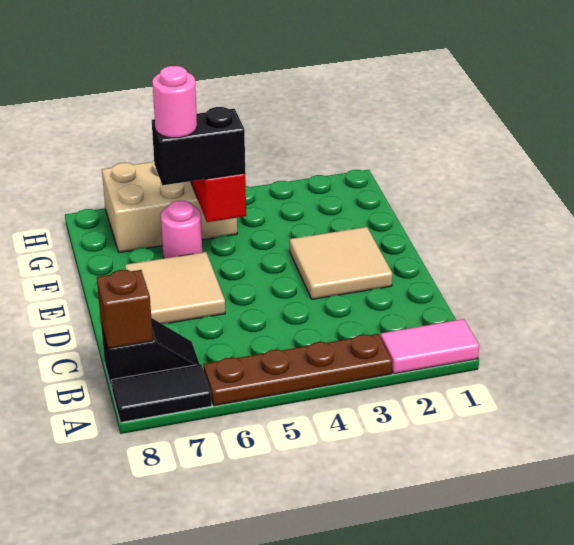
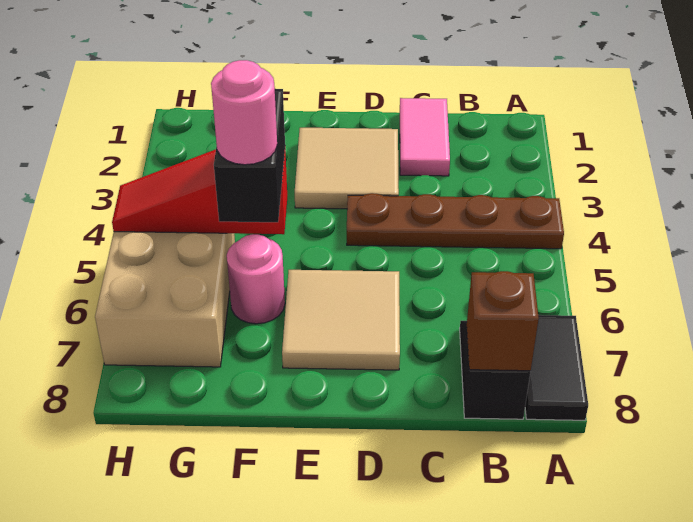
pink tile A1:A2 level 1 -> pink tile C1:C2 level 1
brown plate A3:A6 level 1 -> brown plate A4:D4 level 1

